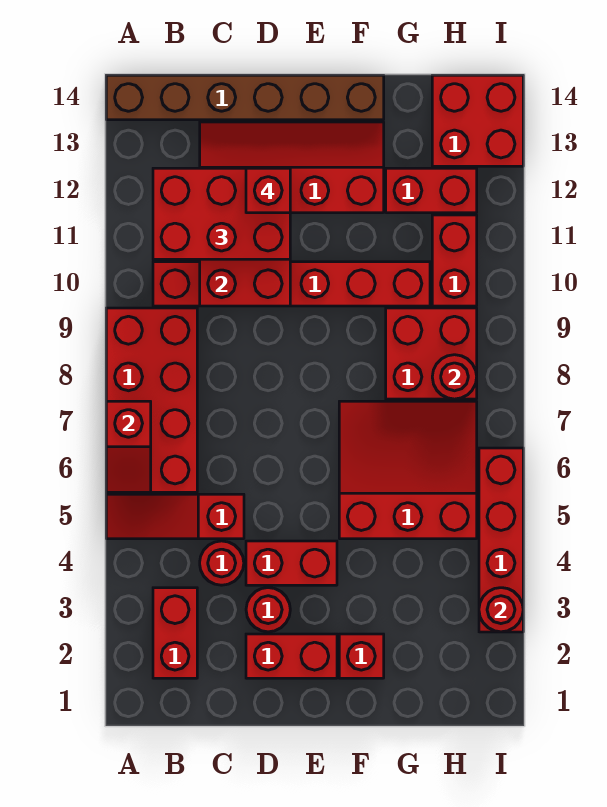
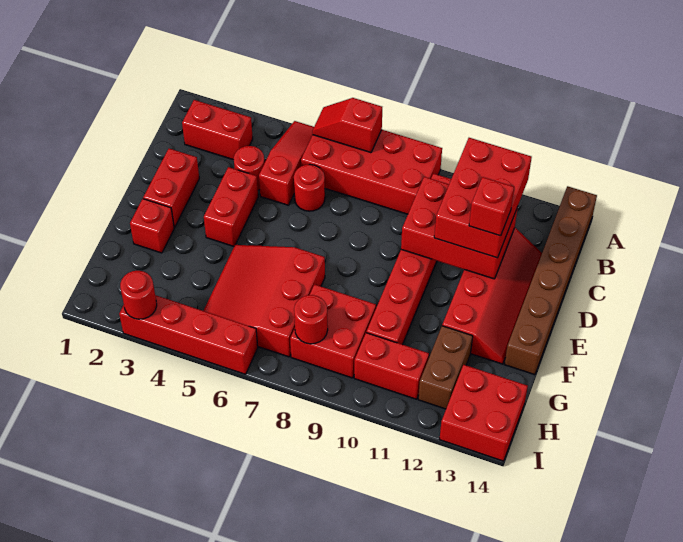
red round brick D3 level 1 -> red round brick C6 level 1
red slope F5:H7 level 1 top 5 -> red slope F5:H7 level 1 top 7
red brick G12:H12 level 1 -> brown brick G12:H12 level 1

